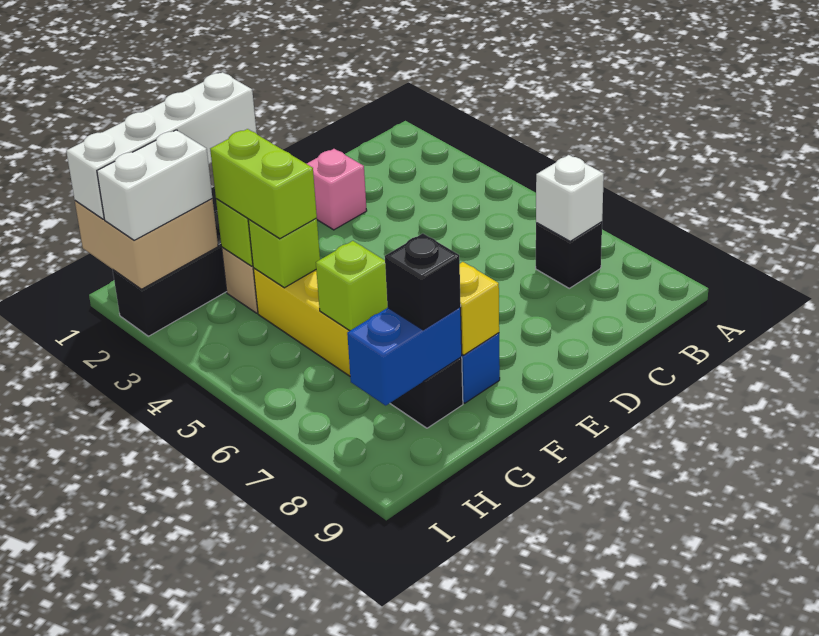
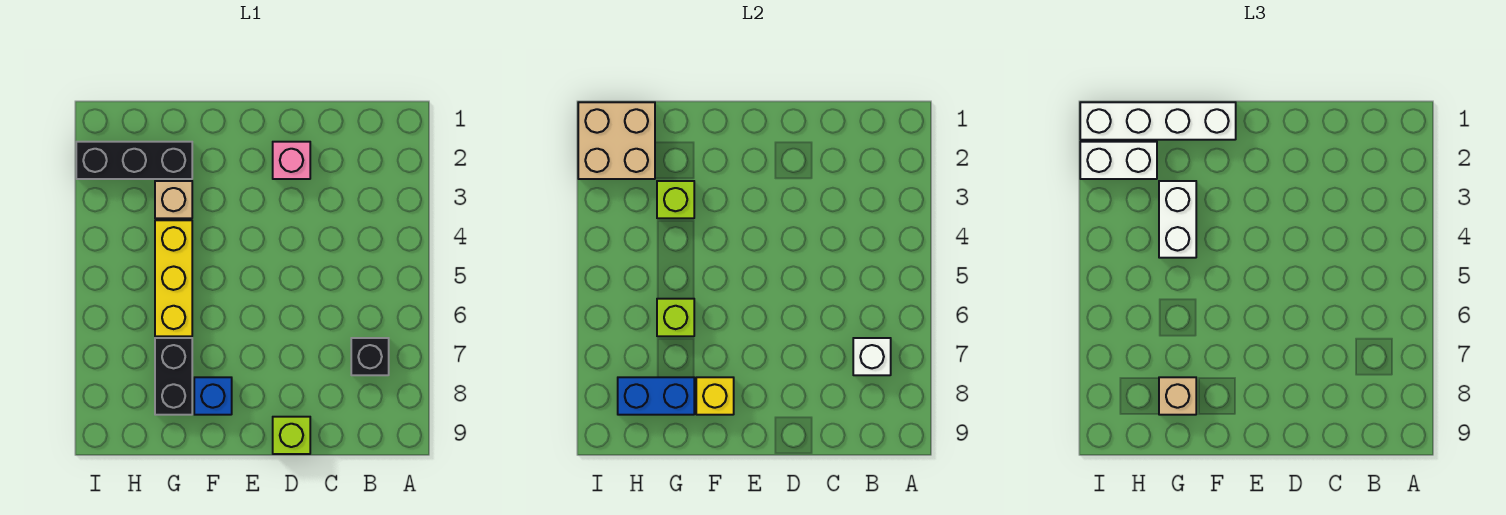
lime brick G3:G4 level 3 -> white brick G3:G4 level 3
lime brick G4 level 2 -> lime brick D9 level 1
black brick G8 level 3 -> tan brick G8 level 3

